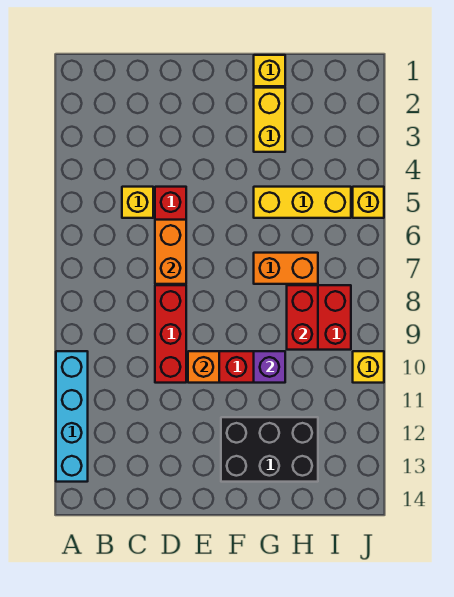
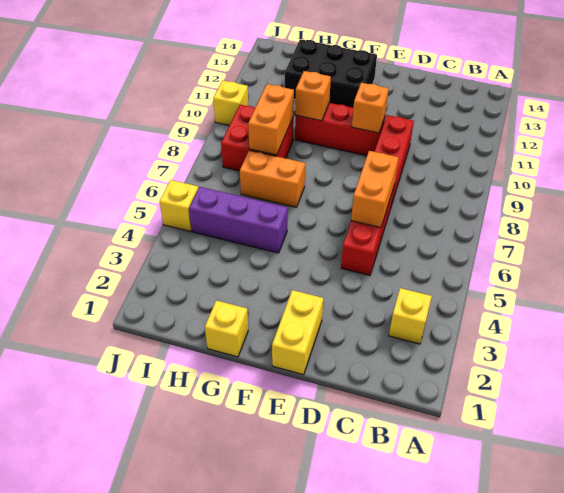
cyan brick A10:A13 level 1 -> none
yellow brick C5 level 1 -> yellow brick B3 level 1
yellow brick G2:G3 level 1 -> yellow brick E1:E2 level 1
yellow brick G5:I5 level 1 -> purple brick G5:I5 level 1
purple brick G10 level 2 -> orange brick G10 level 2
red brick H8:H9 level 2 -> orange brick H8:H9 level 2

